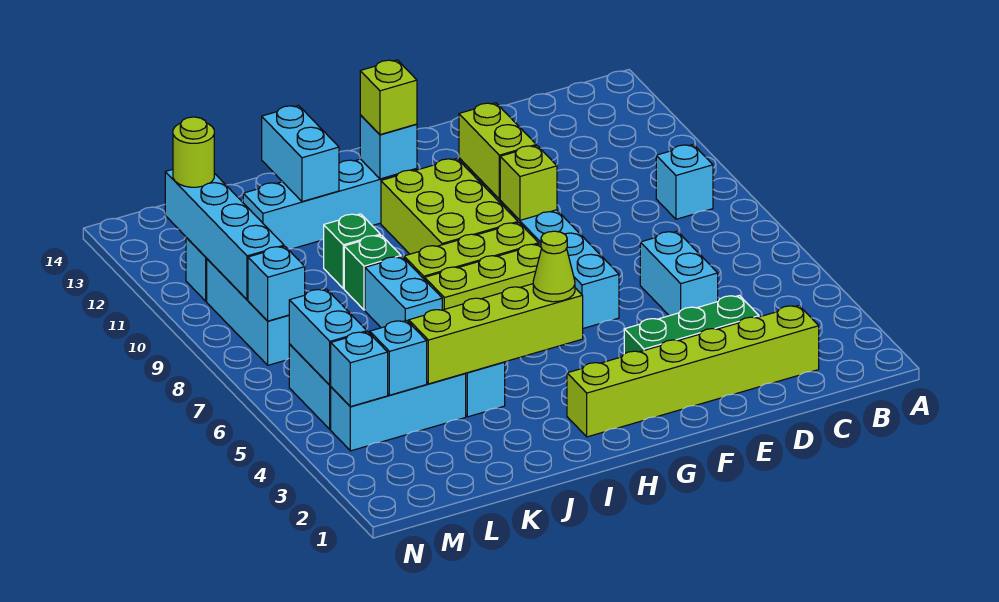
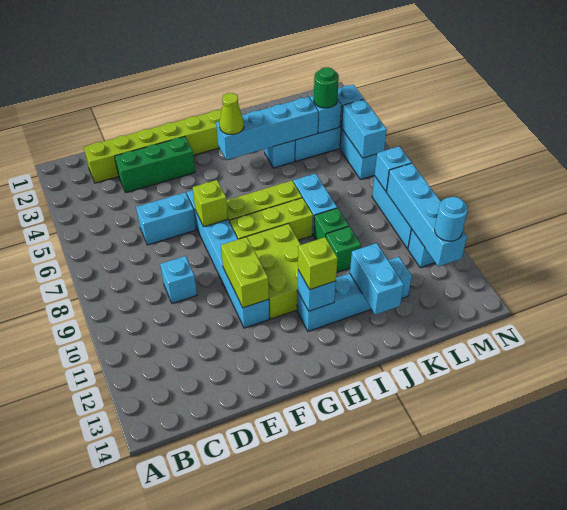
cyan brick B9 level 1 -> cyan brick D9 level 1
cyan brick D5:D6 level 1 -> cyan brick D6:E6 level 1
lime brick F9 level 2 -> lime brick F7 level 2
lime brick H4:K4 level 2 -> cyan brick H4:K4 level 2
none -> green round brick L4 level 3
lime round brick M12 level 3 -> cyan round brick M12 level 3

